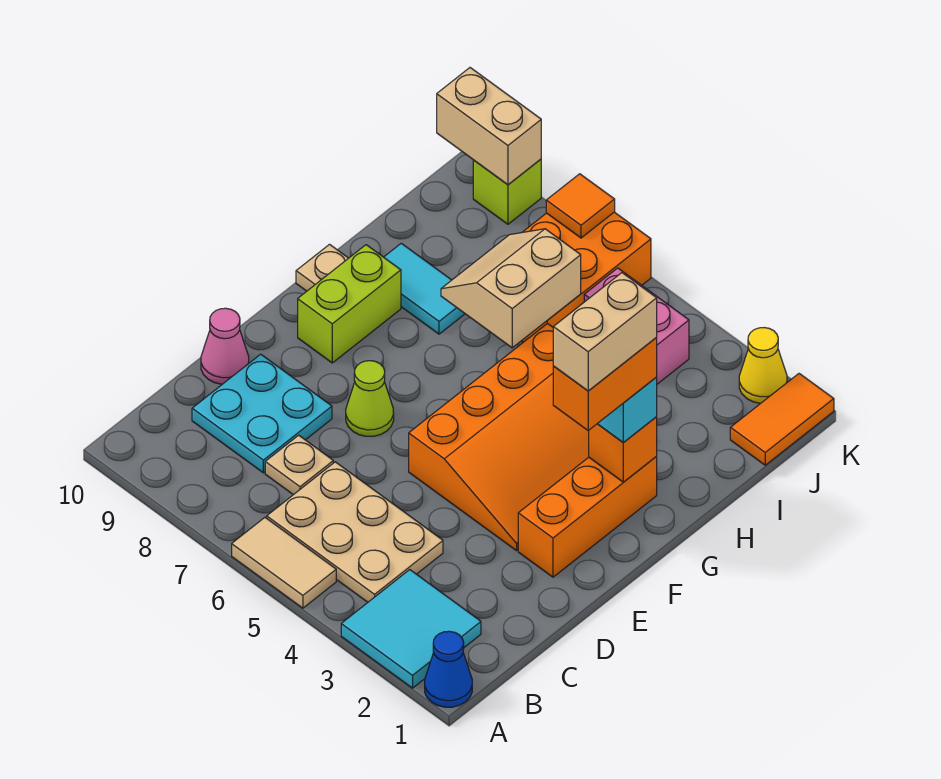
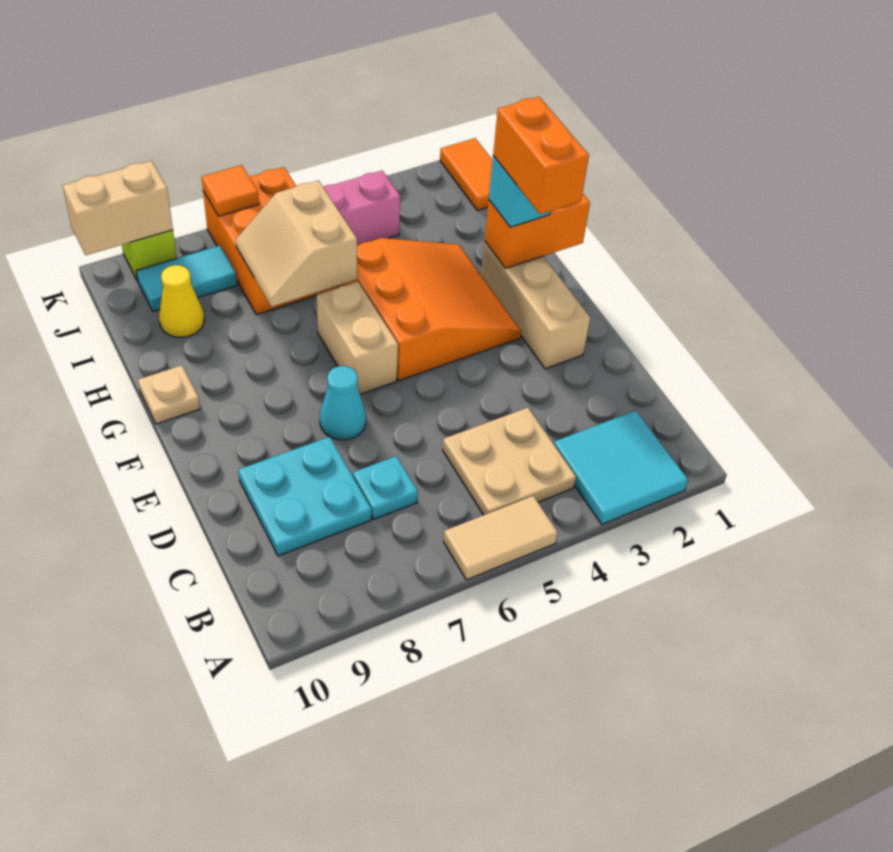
blue cone A1 level 1 -> none
tan plate B4:C6 level 1 -> tan plate B4:C5 level 1
tan plate C7 level 1 -> cyan plate C7 level 1
pink cone D10 level 1 -> none
orange brick E2:G2 level 1 -> tan brick E2:G2 level 1
orange slope E3:H5 level 1 top 5 -> orange slope F3:H5 level 1 top 5
lime cone E7 level 1 -> cyan cone E7 level 1
tan brick F2:G2 level 5 -> tan brick F6:G6 level 1
lime brick F9:G9 level 1 -> none
orange brick G2 level 2 -> orange brick G1:G2 level 2
cyan tile H8:H9 level 1 -> cyan tile J8:J9 level 1
yellow cone K2 level 1 -> yellow cone I9 level 1

